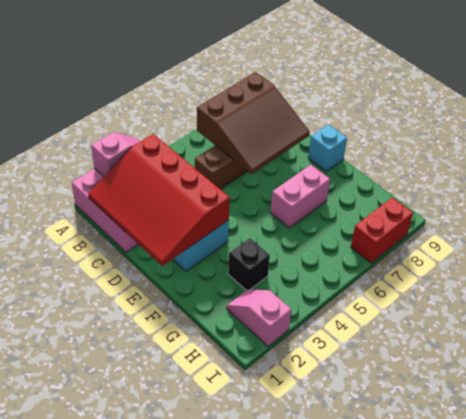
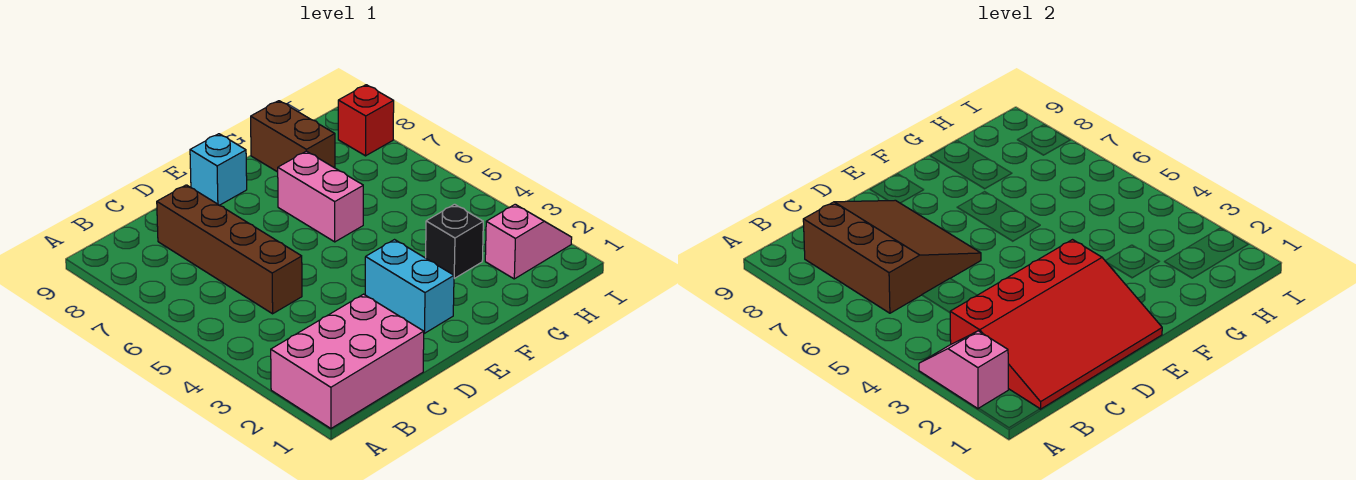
none -> brown brick G8:G9 level 1
pink slope H2:I2 level 1 top I -> pink slope H2:I2 level 1 top H
red brick I7:I8 level 1 -> red brick I8 level 1

